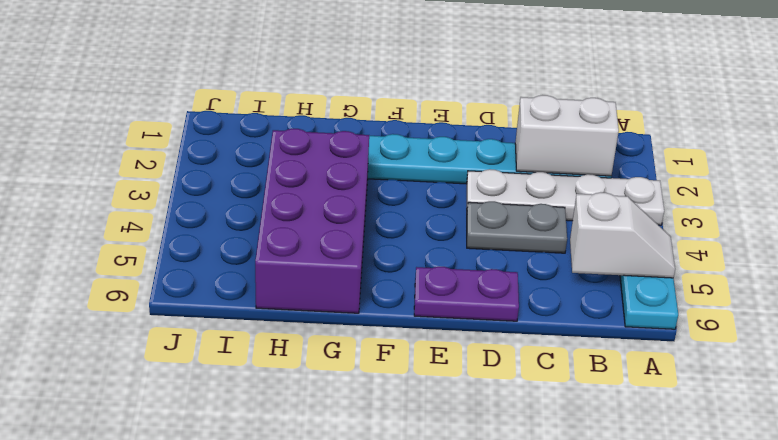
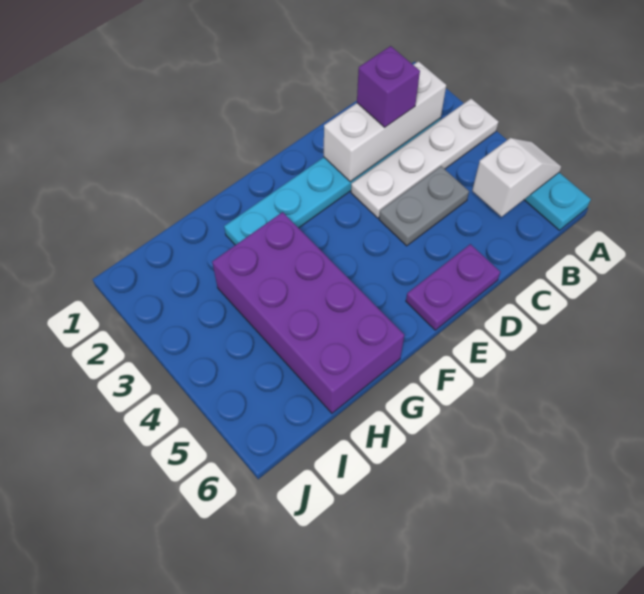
white brick B2:C2 level 2 -> white brick B2:D2 level 2
none -> purple brick C2 level 3

